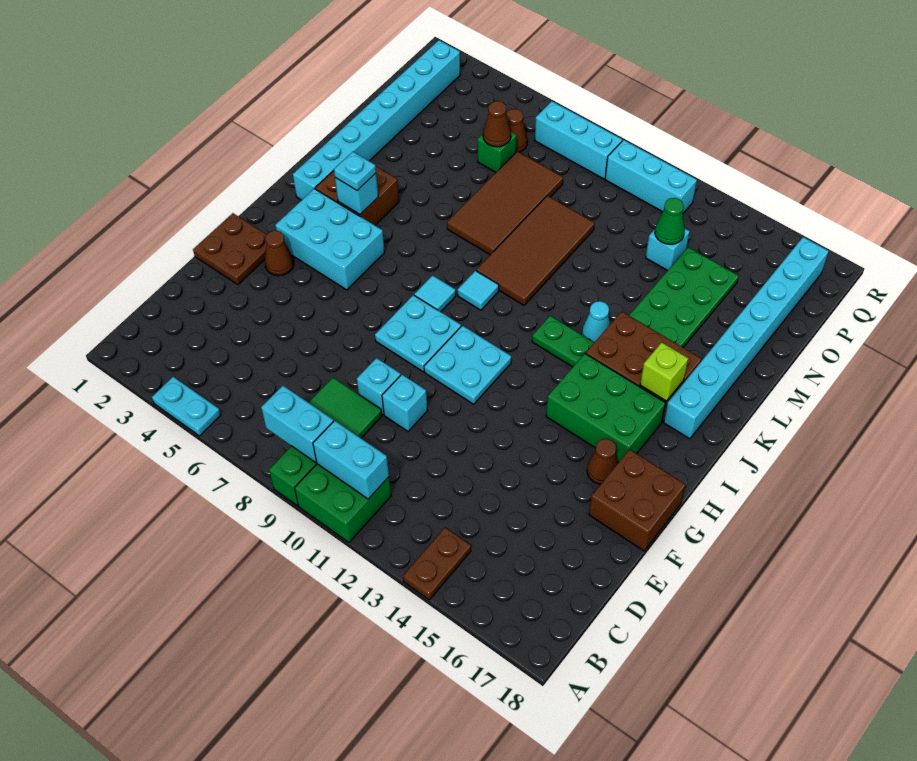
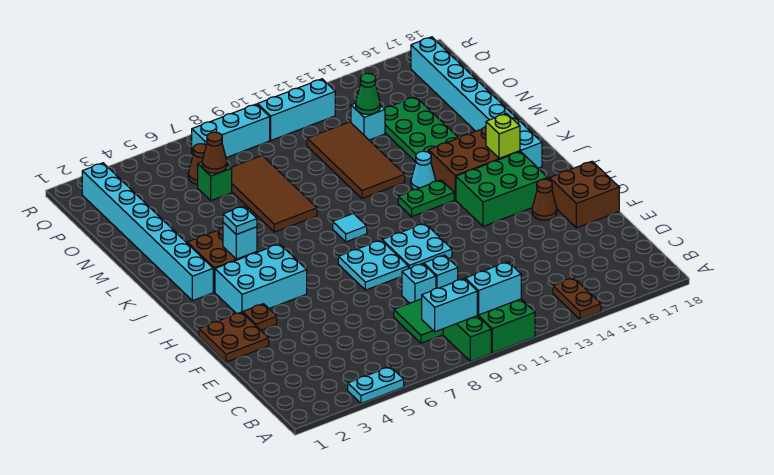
brown cone G3 level 1 -> brown plate G3 level 1
cyan tile I8 level 1 -> none
brown tile K9:N10 level 1 -> brown tile L11:O12 level 1

